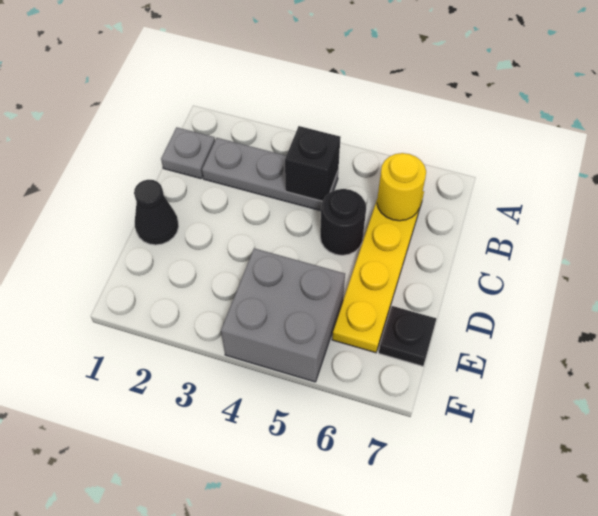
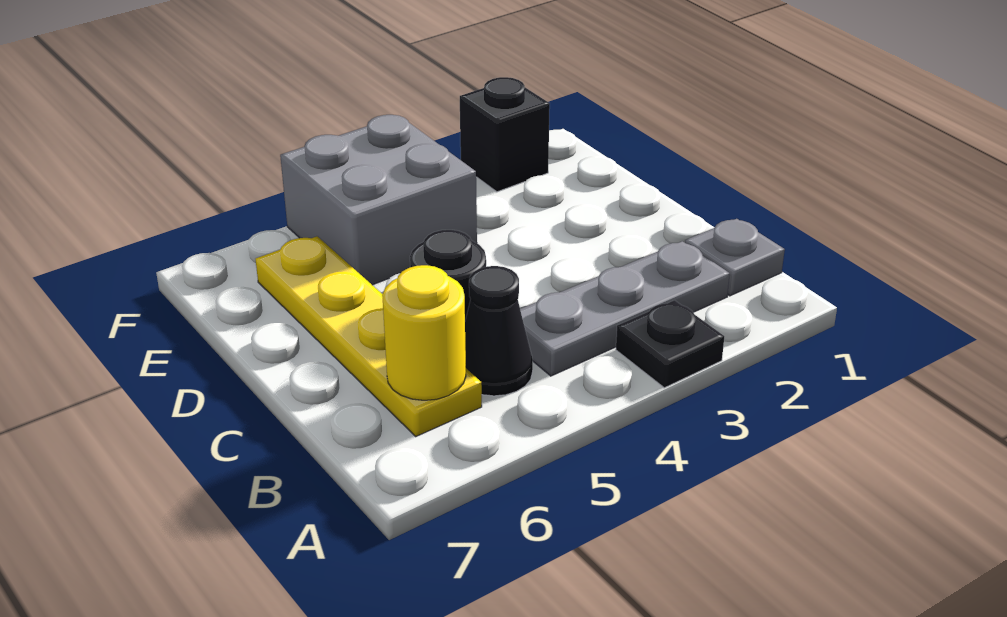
black brick B4 level 2 -> black brick F2 level 1
black cone D1 level 1 -> black cone B5 level 1
black plate E7 level 1 -> black plate A3 level 1

